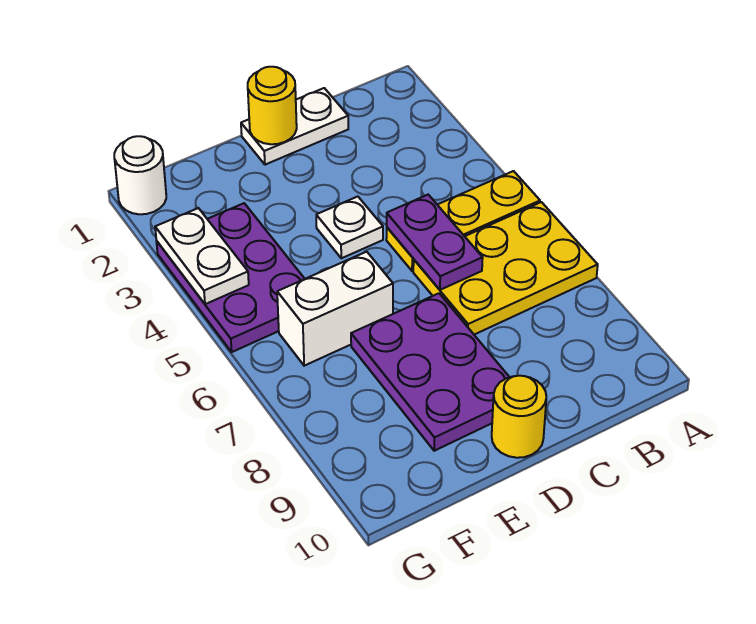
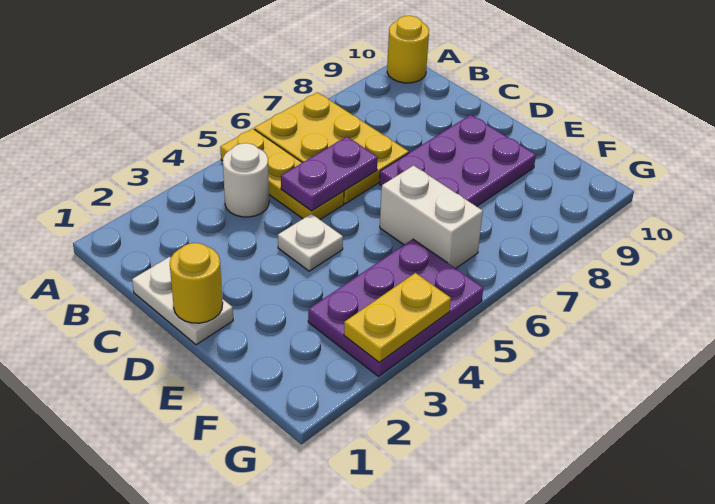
yellow round brick D10 level 1 -> yellow round brick A10 level 1
white round brick G1 level 1 -> white round brick B4 level 1
white plate G3:G4 level 2 -> yellow plate G3:G4 level 2

